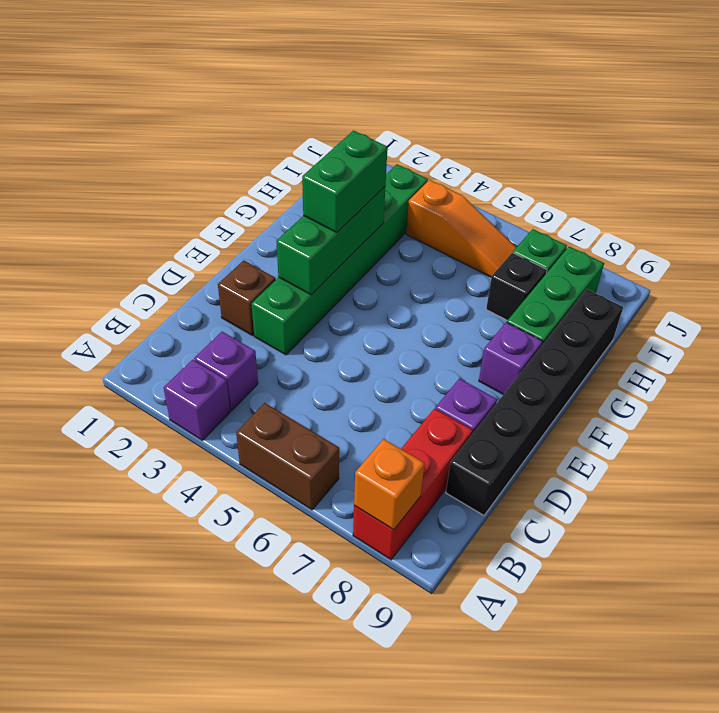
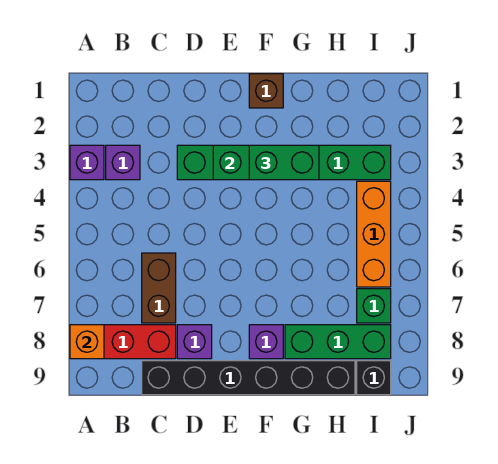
brown brick A5:A6 level 1 -> brown brick C6:C7 level 1
brown brick D2 level 1 -> brown brick F1 level 1
black brick H7 level 1 -> black brick I9 level 1
orange slope I4:I6 level 1 top 4 -> orange brick I4:I6 level 1

